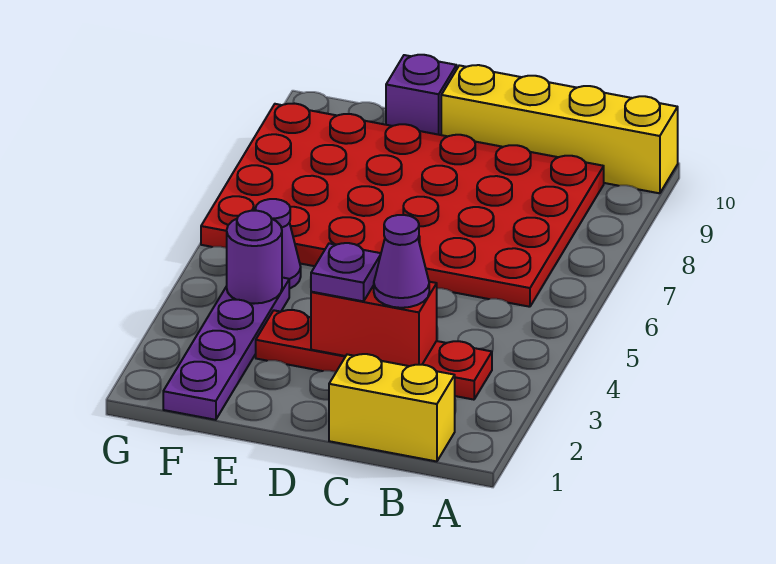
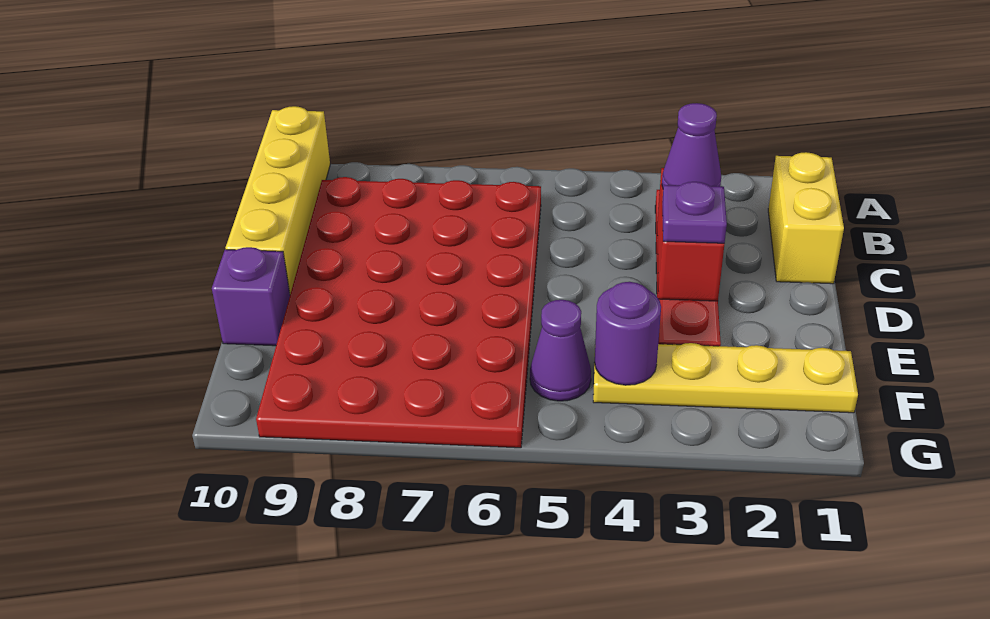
purple plate F1:F4 level 1 -> yellow plate F1:F4 level 1

